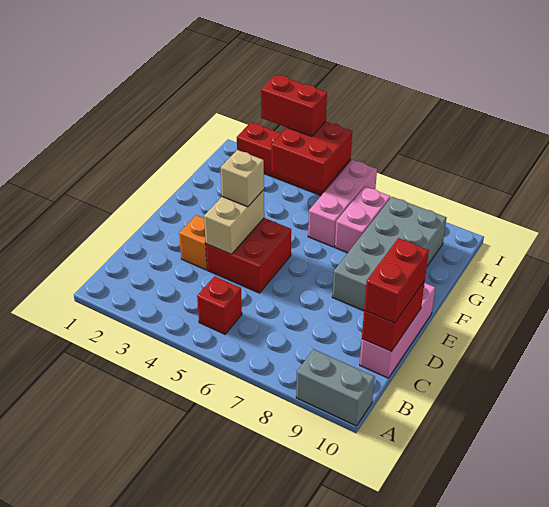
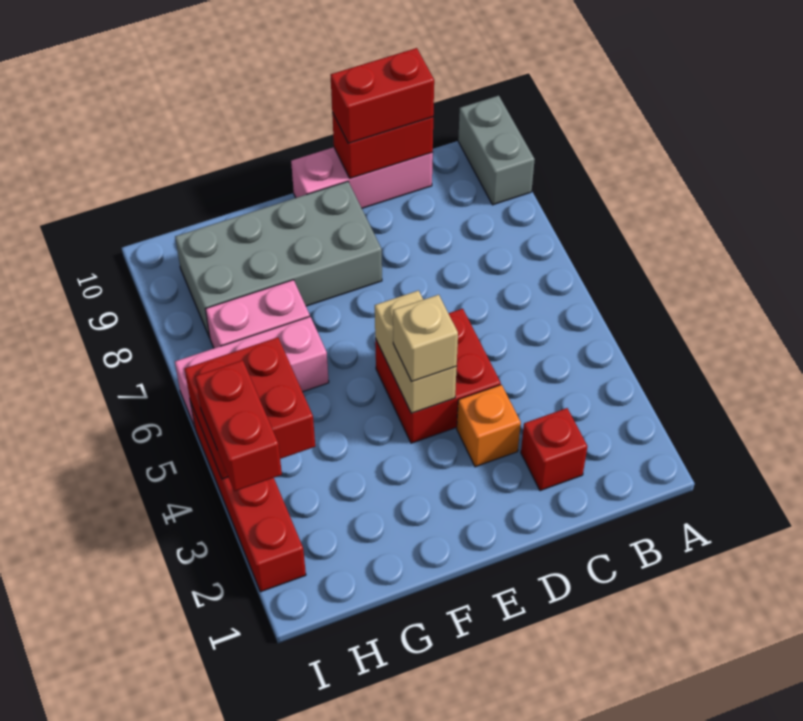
red brick B5 level 1 -> red brick C2 level 1
tan brick D4:E4 level 2 -> tan brick E4:E5 level 2

